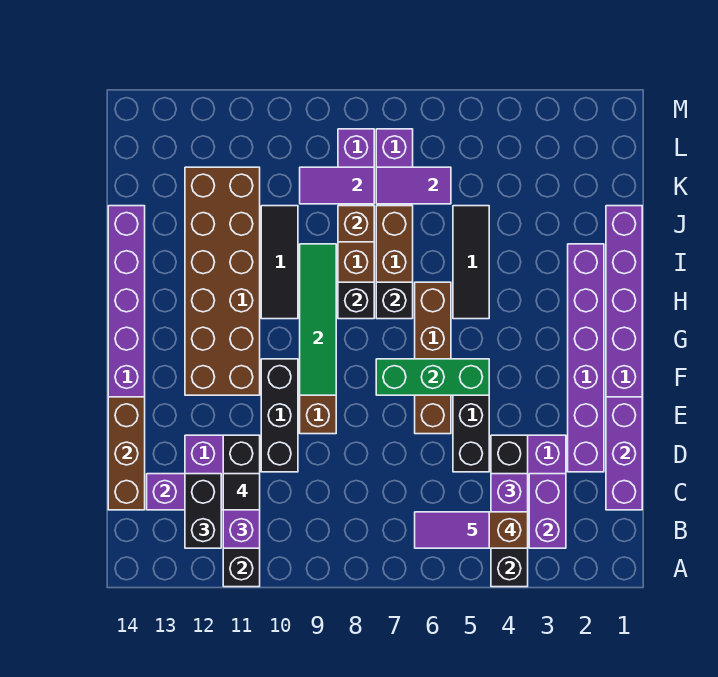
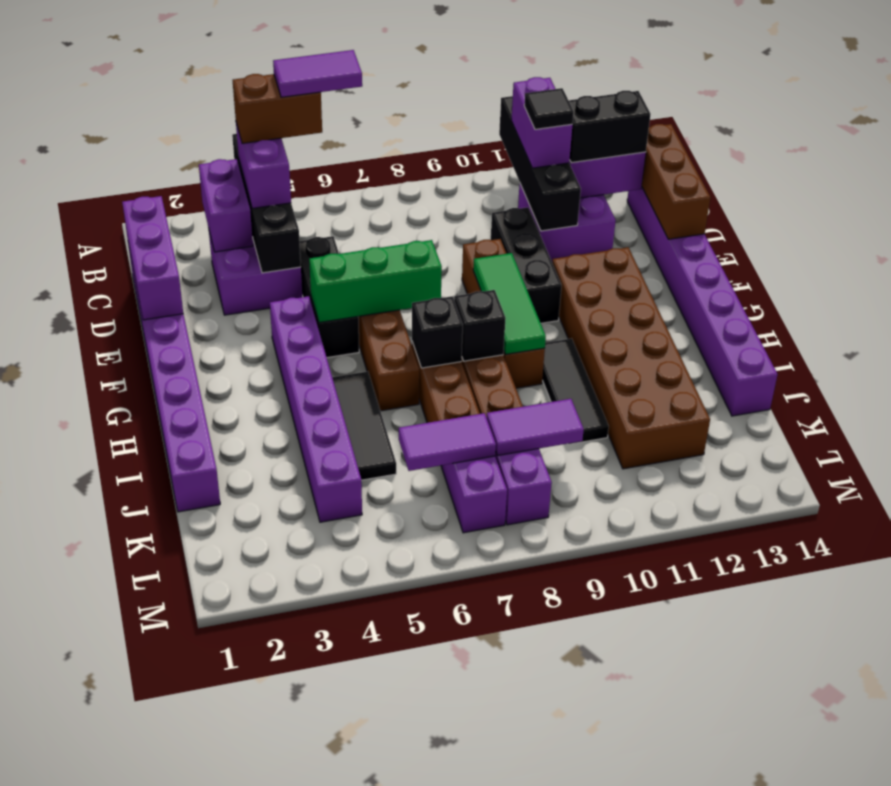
black brick B12:C12 level 3 -> black brick C12:C13 level 3
purple brick D2:I2 level 1 -> purple brick F4:K4 level 1
green tile F9:I9 level 2 -> green tile F9:H9 level 2
brown brick J8 level 2 -> none

